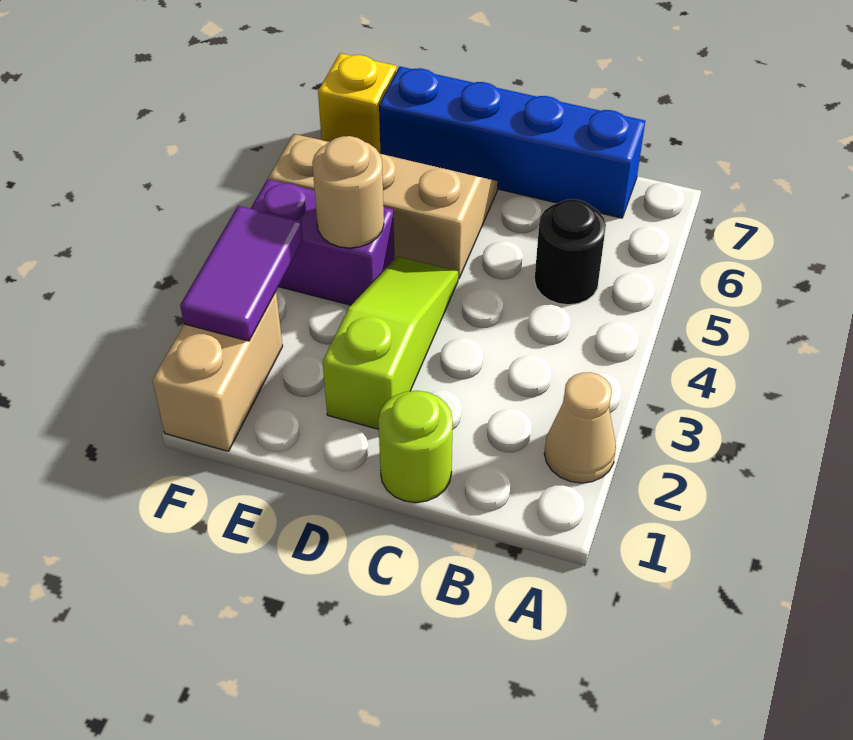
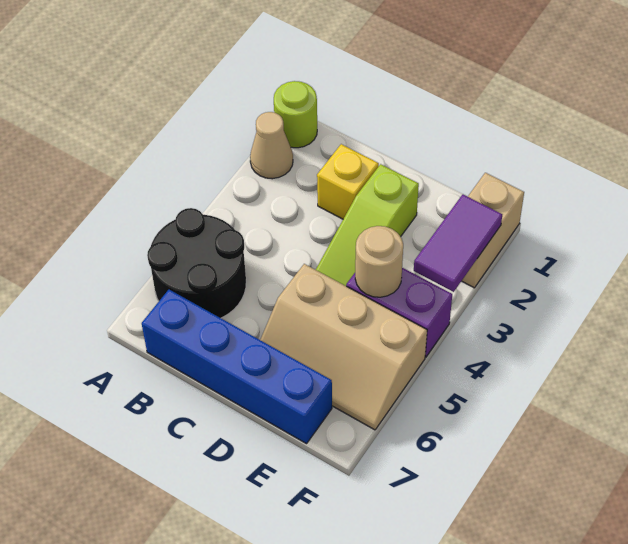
black round brick B5 level 1 -> black round brick A5:B6 level 1
lime round brick C1 level 1 -> lime round brick A1 level 1
yellow brick F7 level 1 -> yellow brick C2 level 1

